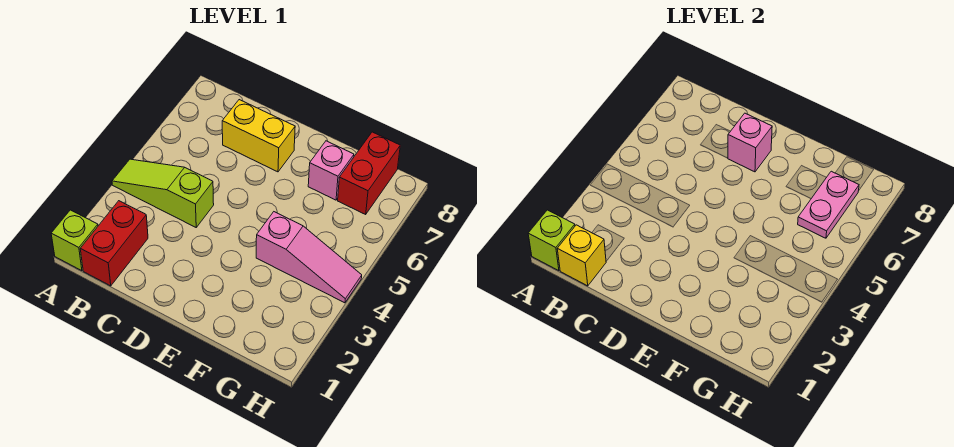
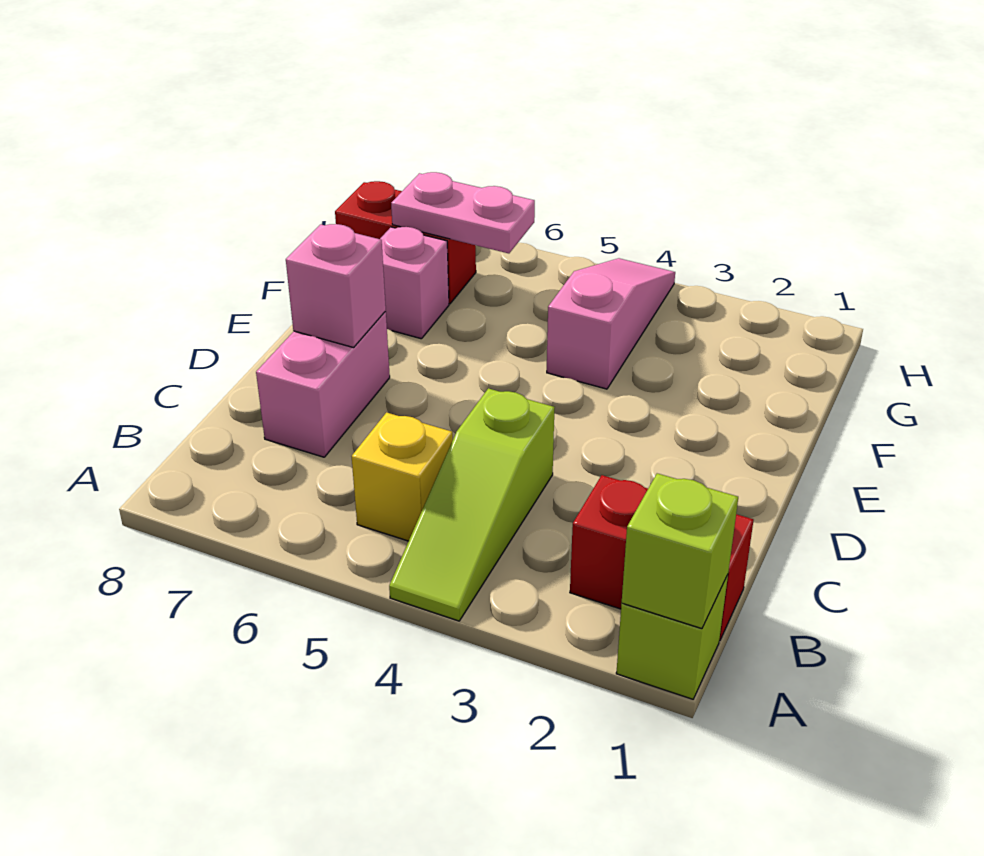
yellow brick B1 level 2 -> yellow brick B5 level 1
yellow brick C7:D7 level 1 -> pink brick C7:D7 level 1

